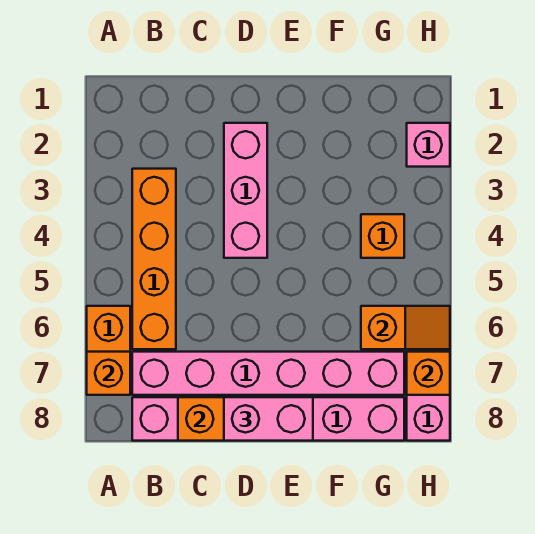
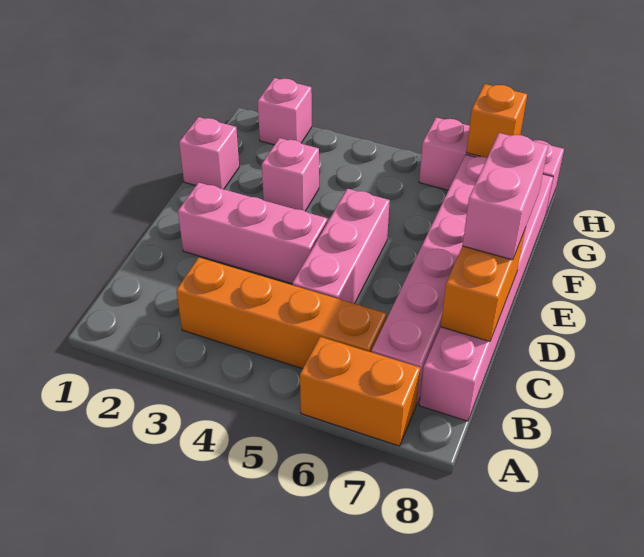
orange brick A7 level 2 -> none
none -> pink brick C5:E5 level 1
none -> pink brick F1 level 1
none -> pink brick F3 level 1
orange brick G4 level 1 -> none
orange slope G6:H6 level 2 top G -> none

